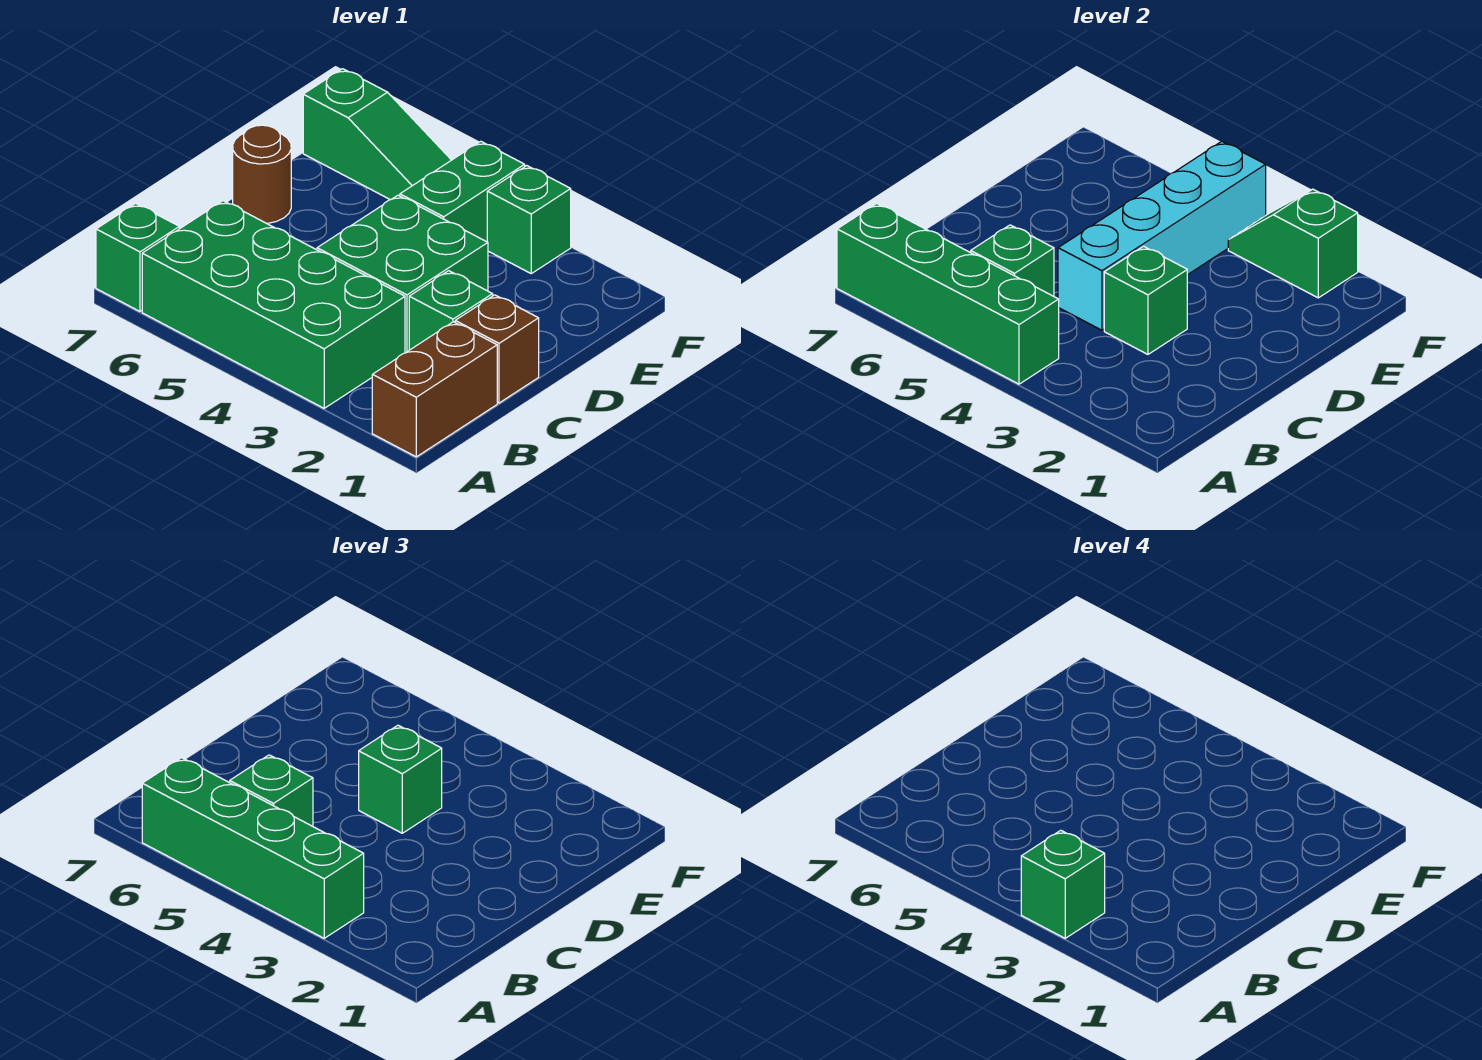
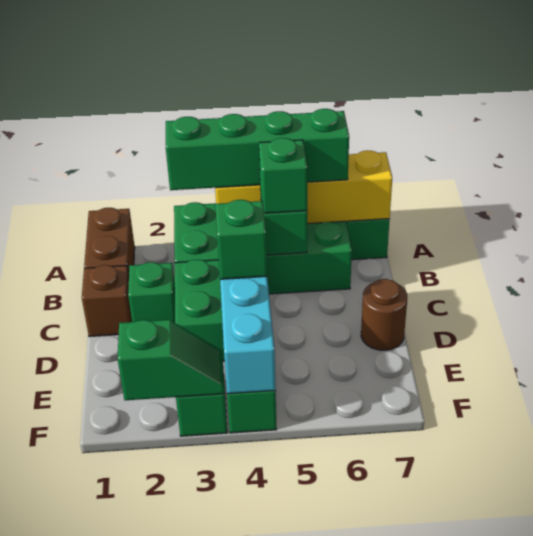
green brick A3 level 4 -> none
green brick A4:A7 level 2 -> yellow brick A4:A7 level 2
green brick C3 level 2 -> none
green slope F5:F7 level 1 top 7 -> none

